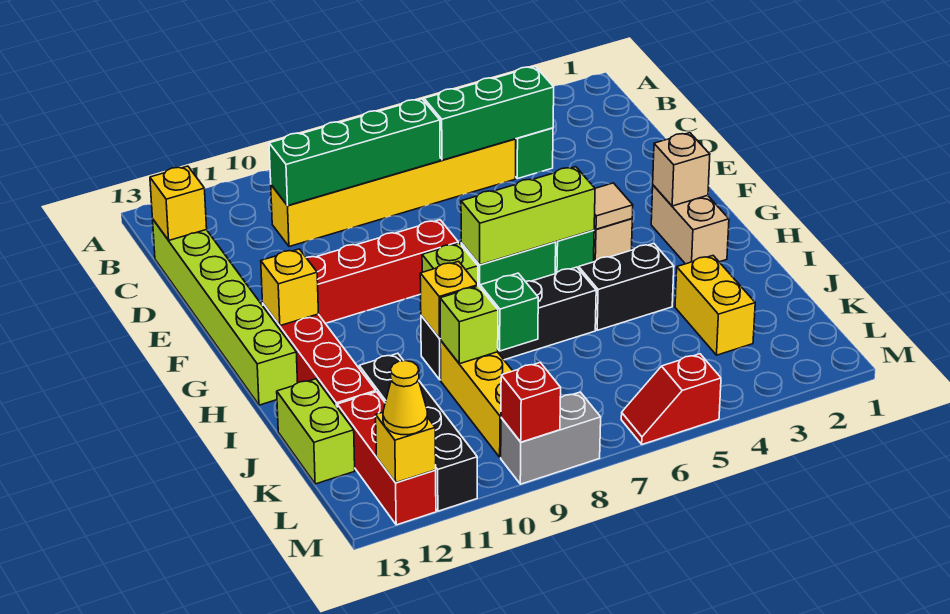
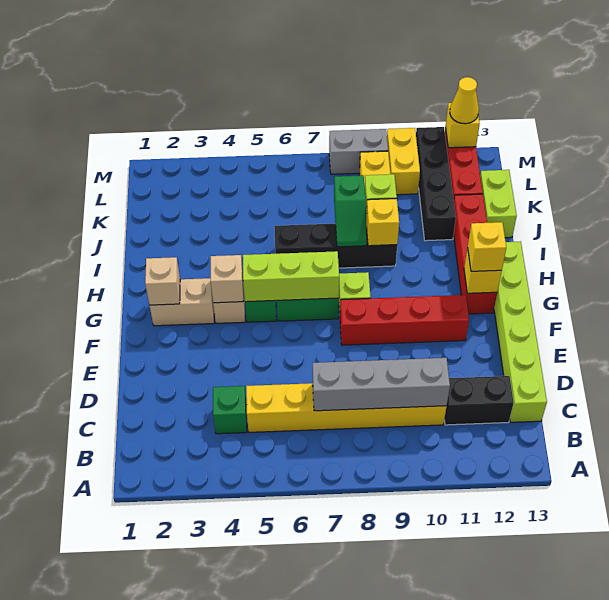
green brick C4:C6 level 2 -> none
green brick C7:C10 level 2 -> grey brick C7:C10 level 2
yellow brick C13 level 2 -> yellow brick G12 level 3
tan brick G2:H2 level 1 -> tan brick G2:G3 level 1
tan tile G4 level 2 -> tan brick G4 level 2
black brick I4:I5 level 1 -> black brick C11:C12 level 1
yellow brick J3:K3 level 1 -> yellow brick L10:M10 level 1
red slope M5:M6 level 1 top 5 -> none
red brick M9 level 2 -> none

